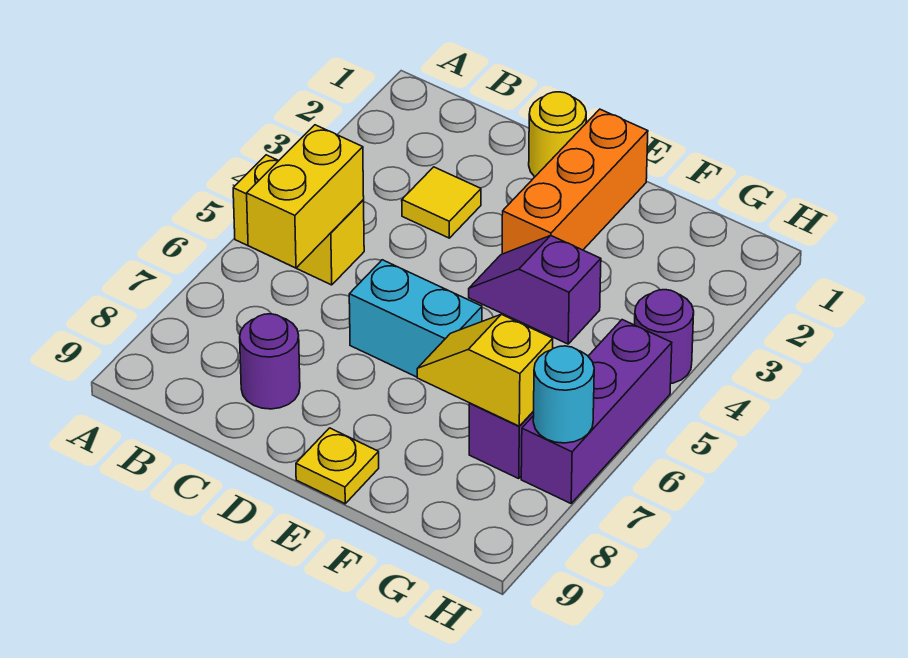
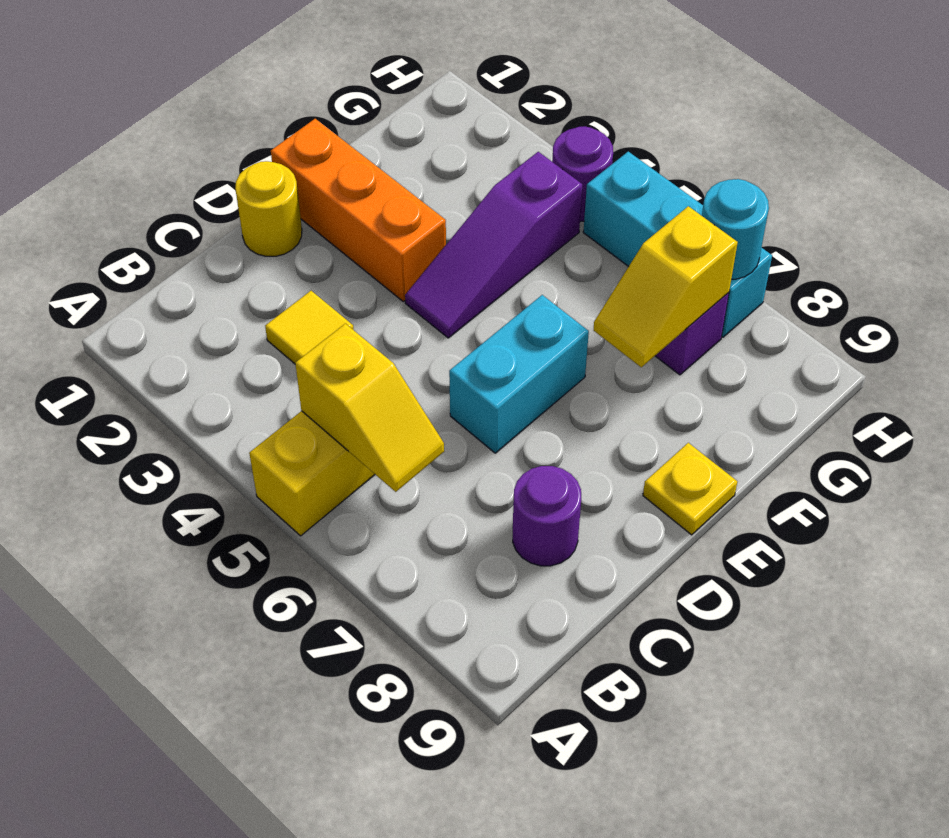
yellow brick B5:B6 level 2 -> yellow slope B5:B6 level 2 top 5
purple slope E4:F4 level 1 top F -> purple slope E4:G4 level 1 top G
purple brick H5:H7 level 1 -> cyan brick H5:H7 level 1

